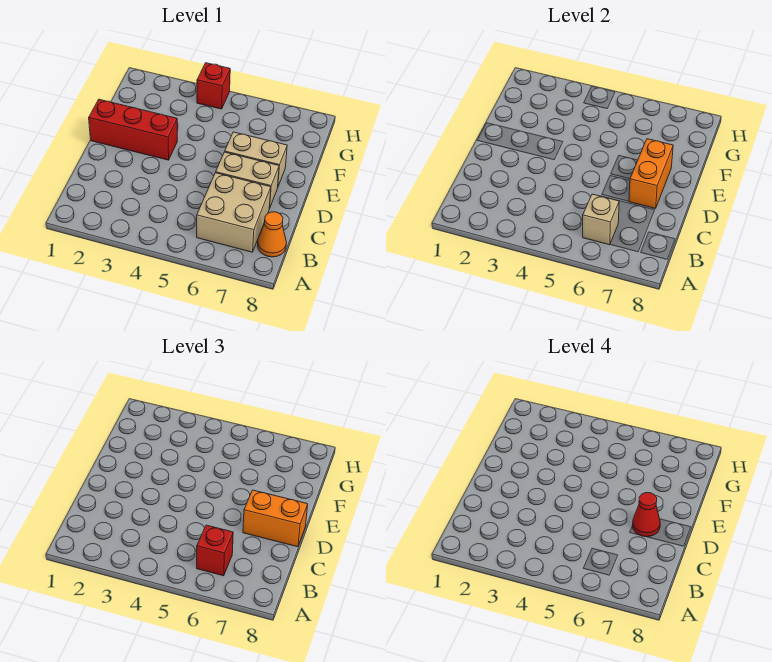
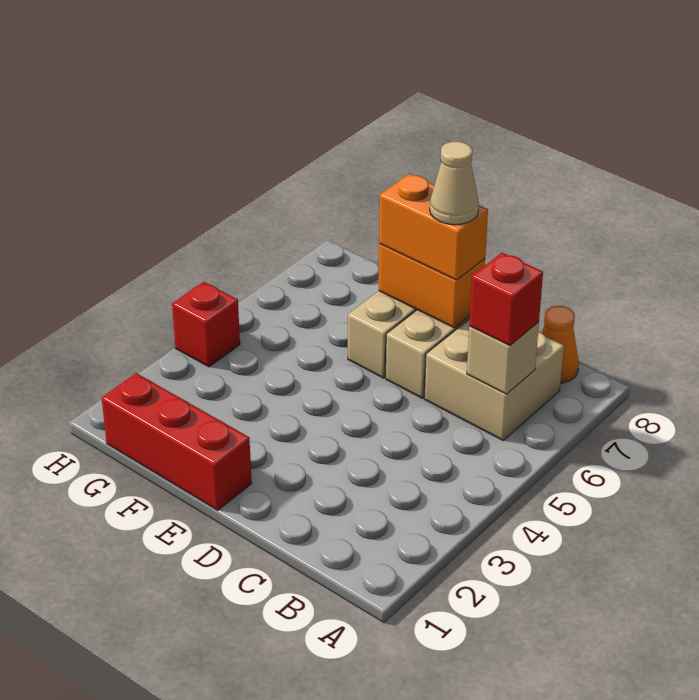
orange brick D7:D8 level 3 -> orange brick D7:E7 level 3
red cone D7 level 4 -> tan cone D7 level 4
red brick E1:E3 level 1 -> red brick E1:G1 level 1

